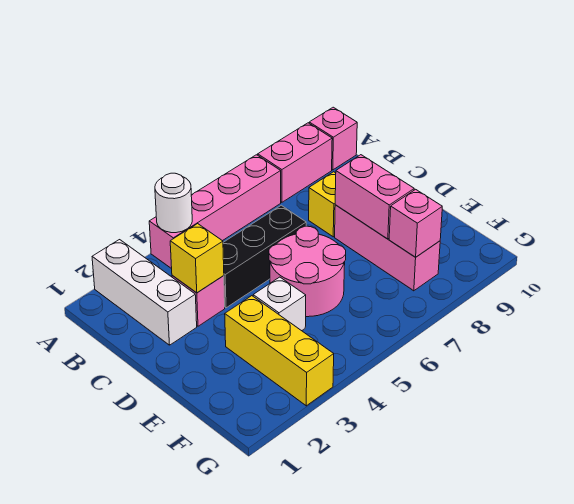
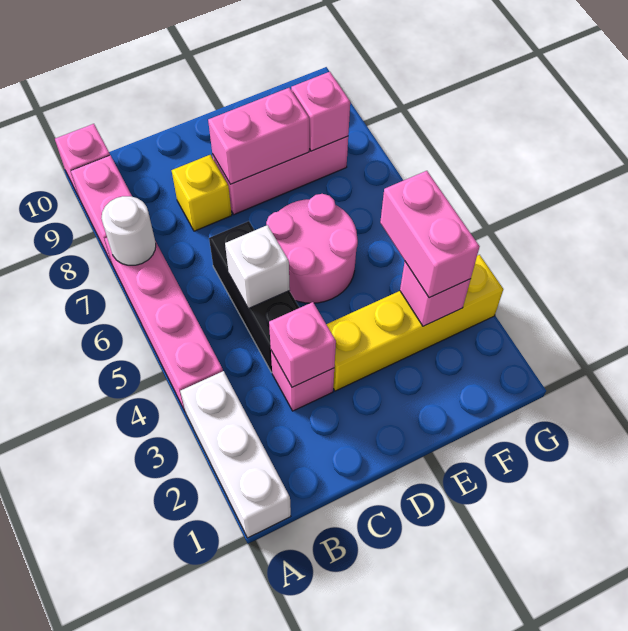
white brick A2:C2 level 1 -> white brick A1:A3 level 1
white round brick A4 level 2 -> white round brick A7 level 2
yellow brick C3 level 2 -> pink brick C3 level 2
yellow brick E3:G3 level 1 -> yellow brick D3:G3 level 1
white brick E4 level 1 -> white brick C5 level 2
none -> pink brick F3 level 2
none -> pink brick F3:F4 level 3

